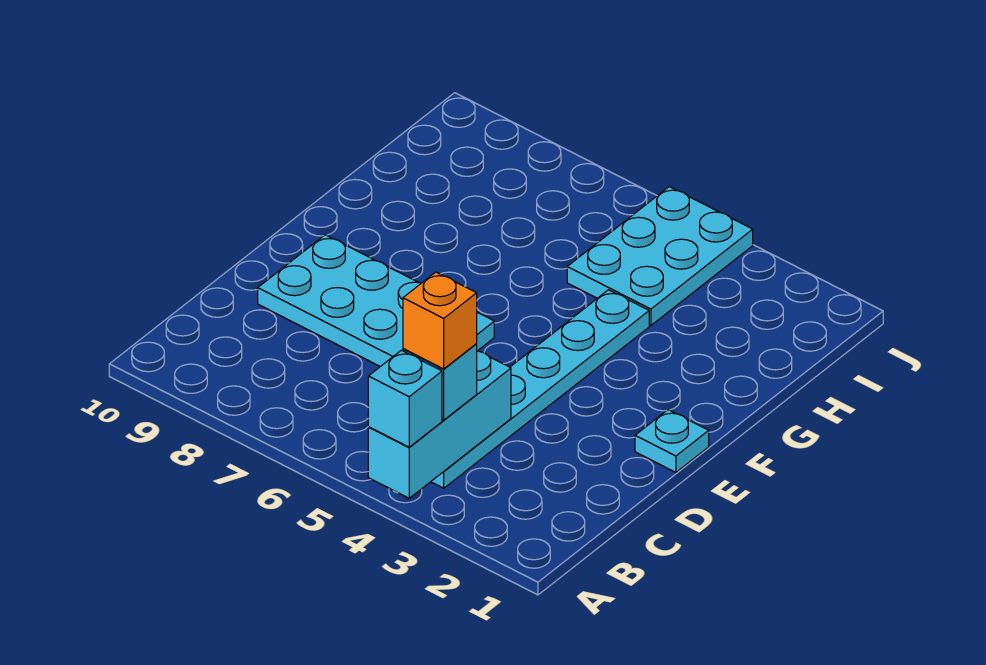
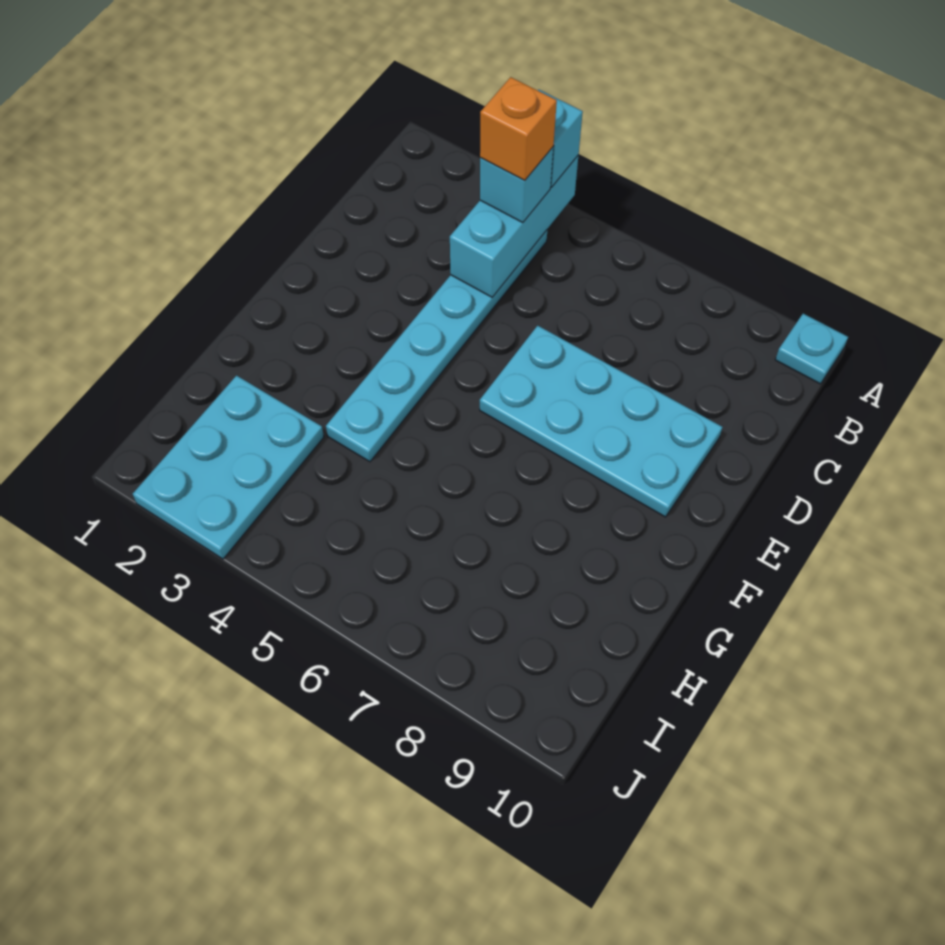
cyan plate E1 level 1 -> cyan plate A10 level 1
cyan plate H4:J5 level 1 -> cyan plate H2:J3 level 1

